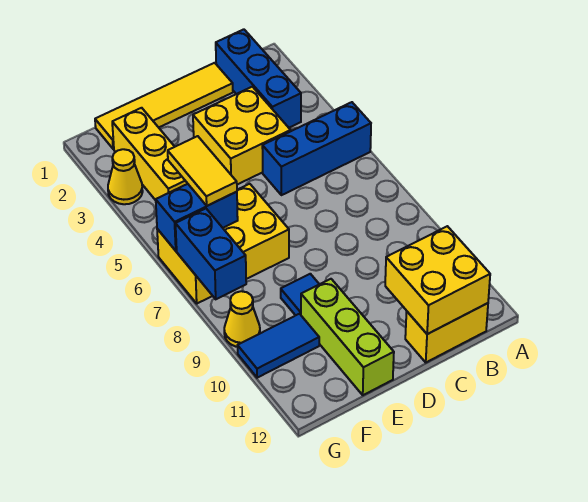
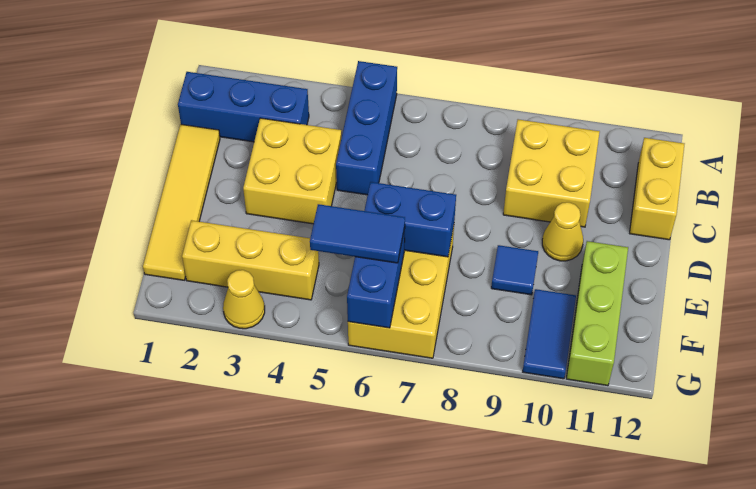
yellow brick B11:C12 level 2 -> yellow brick B9:C10 level 1
lime brick E10:E12 level 1 -> lime brick E11:G11 level 1
yellow tile F5:F6 level 3 -> blue tile F5:F6 level 3
blue brick G7:G8 level 2 -> blue brick E6:E7 level 2
yellow cone G9 level 1 -> yellow cone D10 level 1

